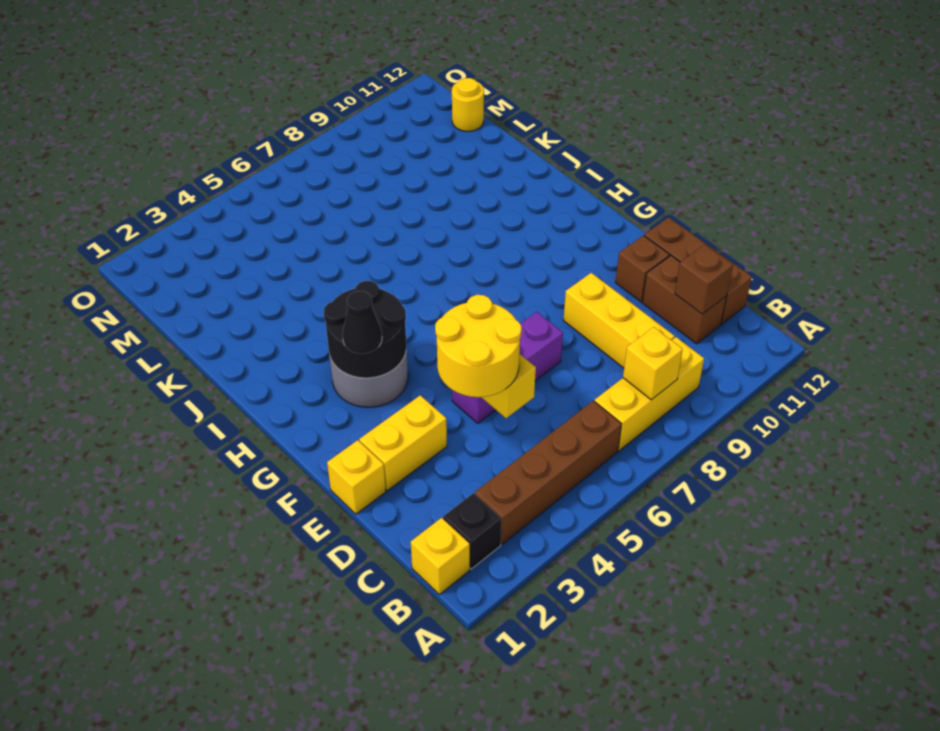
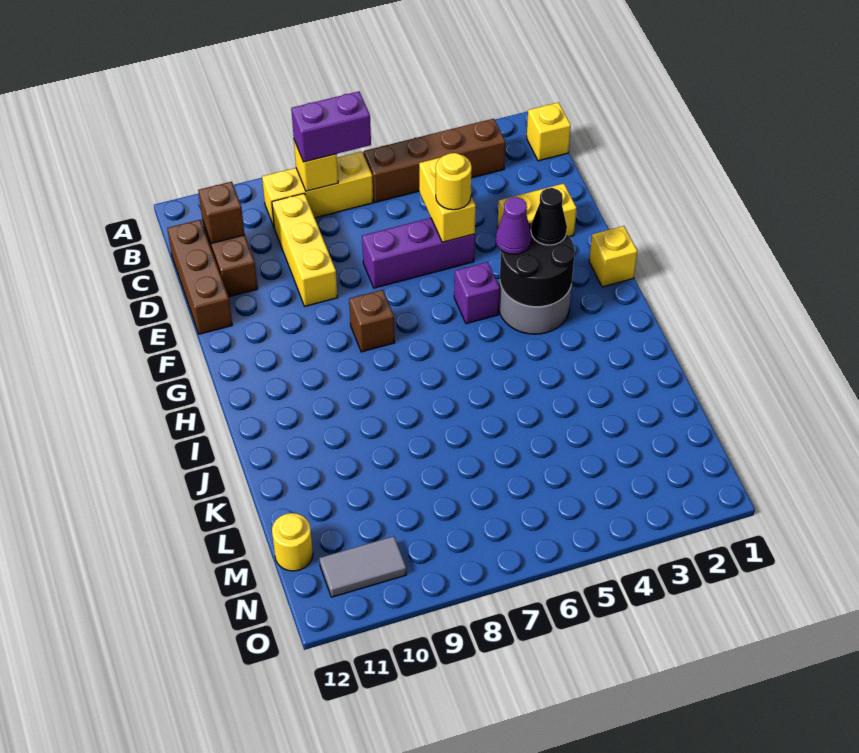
black brick B2 level 1 -> none
none -> purple brick B7:B8 level 3
yellow round brick D4:E5 level 3 -> yellow round brick E5 level 3
yellow brick E1 level 1 -> yellow brick G1 level 1
brown brick E11 level 1 -> brown brick G8 level 1
none -> purple cone G4 level 3
none -> purple brick G5 level 1
none -> grey tile N10:N11 level 1

